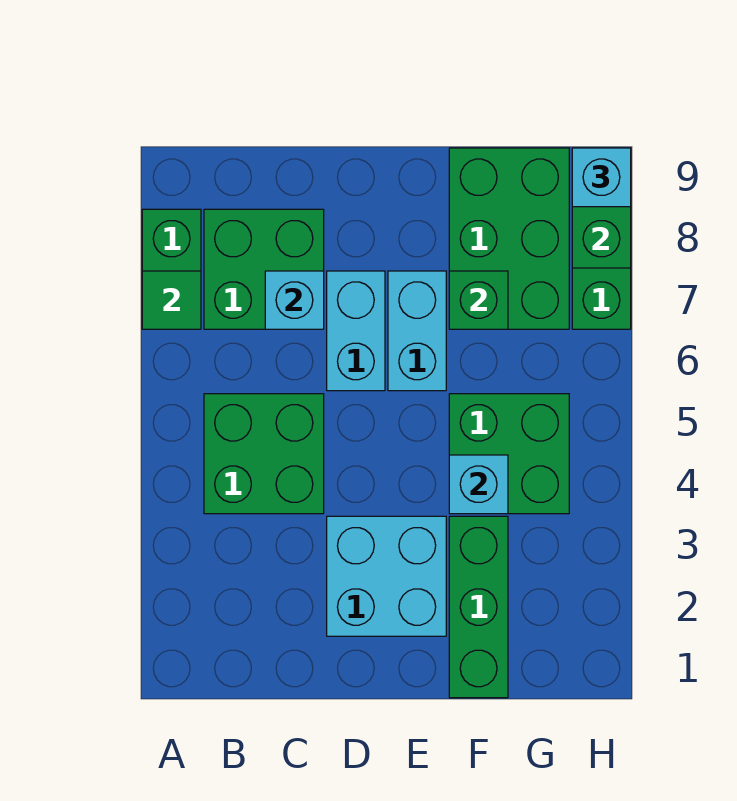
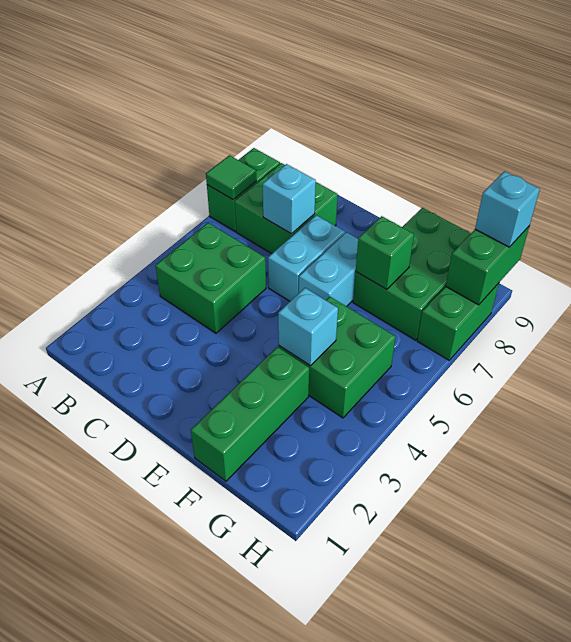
cyan brick D2:E3 level 1 -> none

